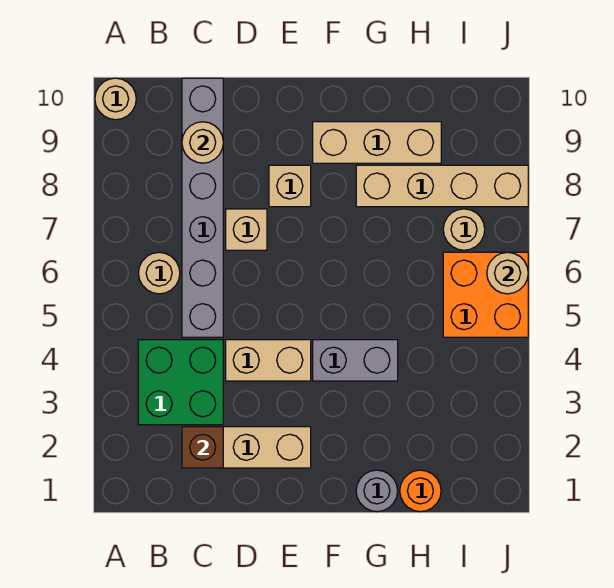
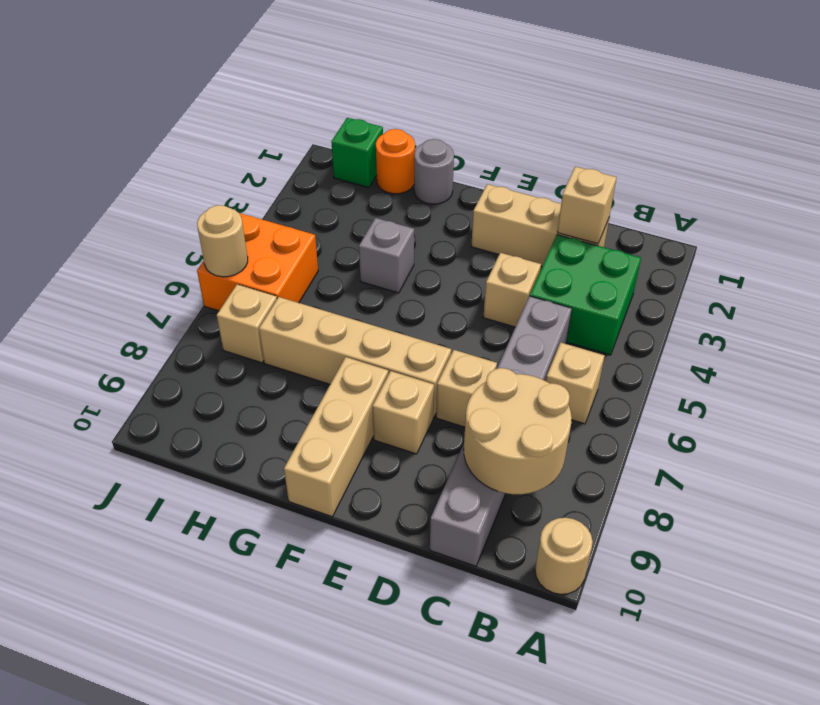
tan round brick B6 level 1 -> tan brick B6 level 1
brown brick C2 level 2 -> tan brick C2 level 2
tan round brick C9 level 2 -> tan round brick B8:C9 level 2
tan brick D4:E4 level 1 -> tan brick D4 level 1
grey brick F4:G4 level 1 -> grey brick G4 level 1
tan brick F9:H9 level 1 -> tan brick F8:F10 level 1
tan brick G8:J8 level 1 -> tan brick E7:H7 level 1
none -> green brick I1 level 1
tan round brick I7 level 1 -> tan brick I7 level 1

